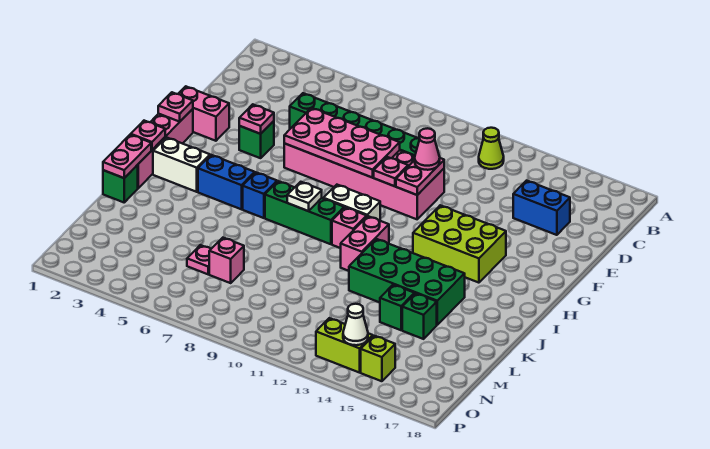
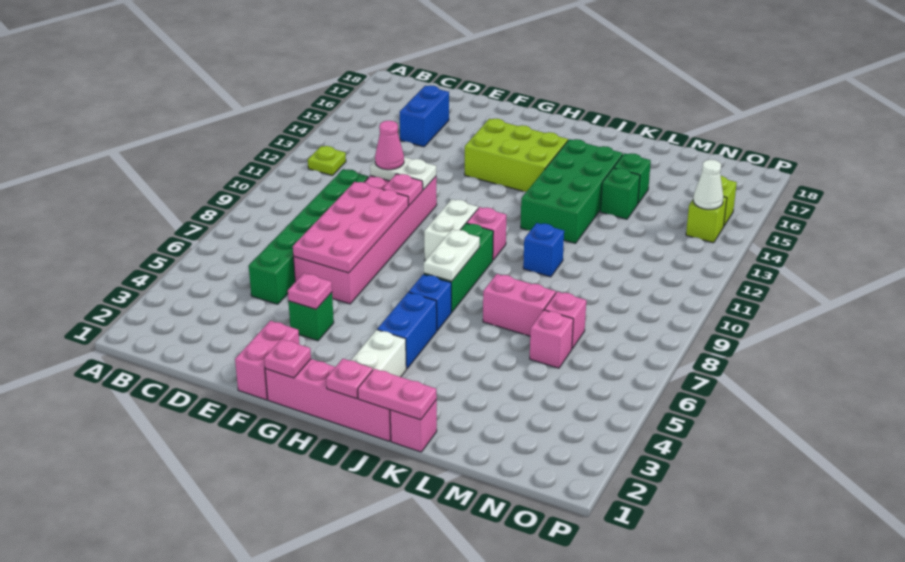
lime cone B12 level 1 -> lime plate B12 level 1
pink plate E11:F11 level 2 -> white plate E11:F11 level 2
lime brick G13:H15 level 1 -> lime brick G14:I15 level 1
white plate I8 level 2 -> white plate I7:I8 level 2
pink brick I11:J11 level 1 -> pink brick K7:L7 level 1
green brick K1 level 1 -> pink brick K1 level 1
none -> blue brick K10 level 1
pink plate M6 level 1 -> pink brick M6 level 1
lime brick O13:O14 level 1 -> lime brick O14 level 1

